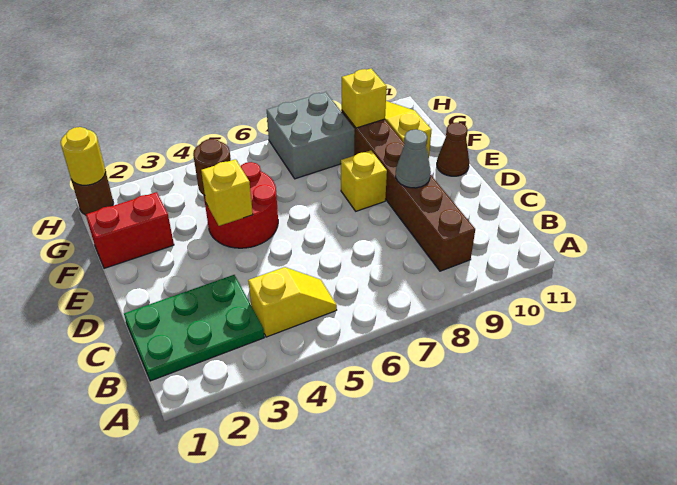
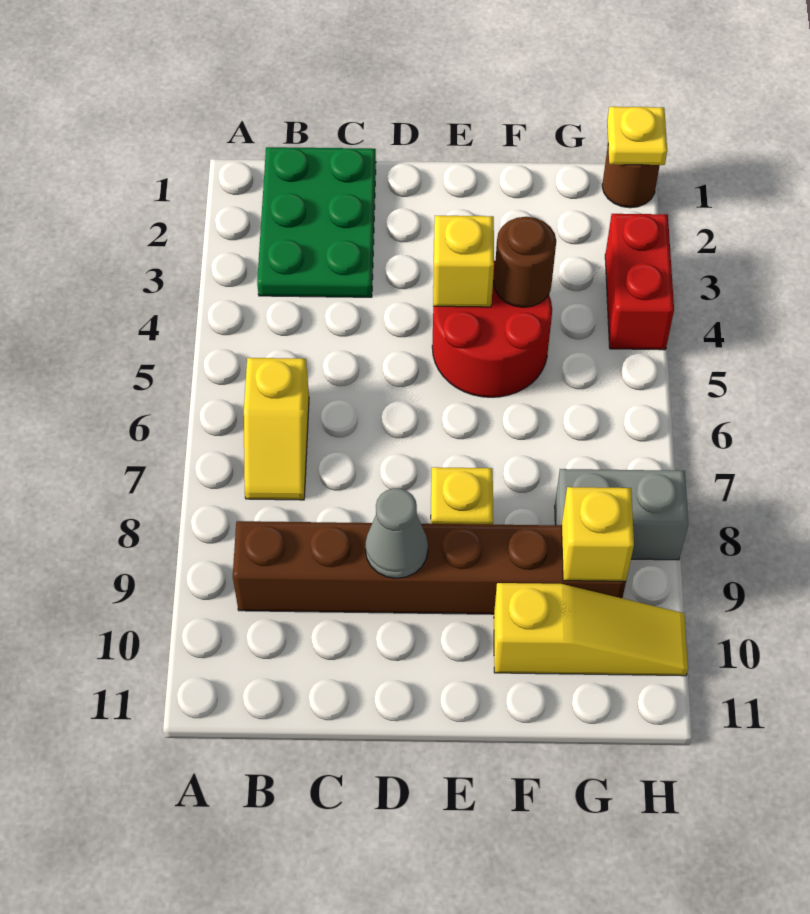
yellow slope B4:B5 level 1 top 4 -> yellow slope B6:B7 level 1 top 6
brown cone E11 level 1 -> none
red brick F1:F2 level 1 -> red brick H3:H4 level 1
grey brick G7:H8 level 1 -> grey brick G8:H8 level 1
yellow round brick H1 level 2 -> yellow plate H1 level 2

